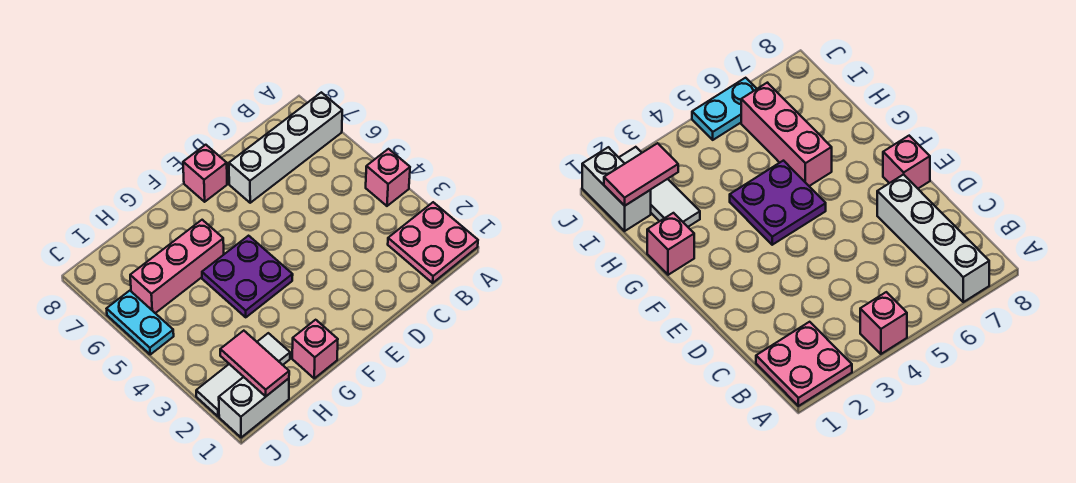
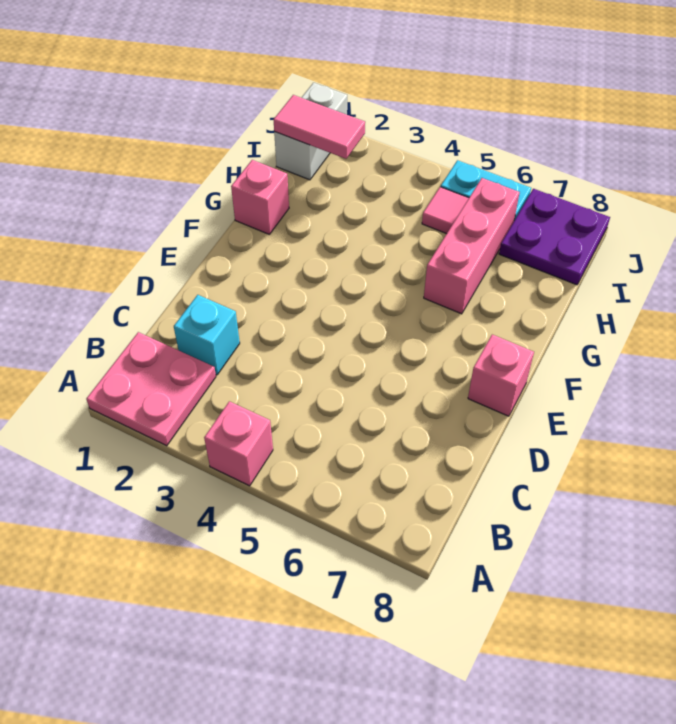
white brick A7:D7 level 1 -> none
none -> cyan brick C2 level 1
purple plate F4:G5 level 1 -> purple plate I7:J8 level 1
white tile H2:J2 level 1 -> none
none -> pink tile I5 level 1

